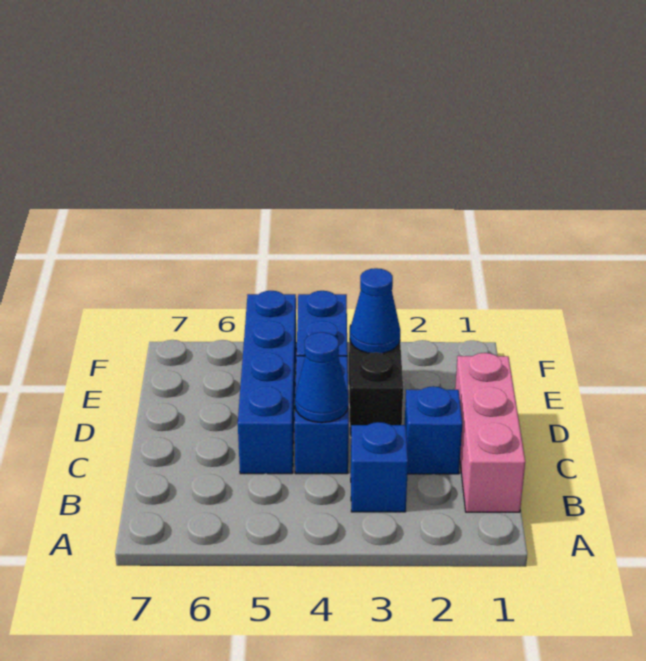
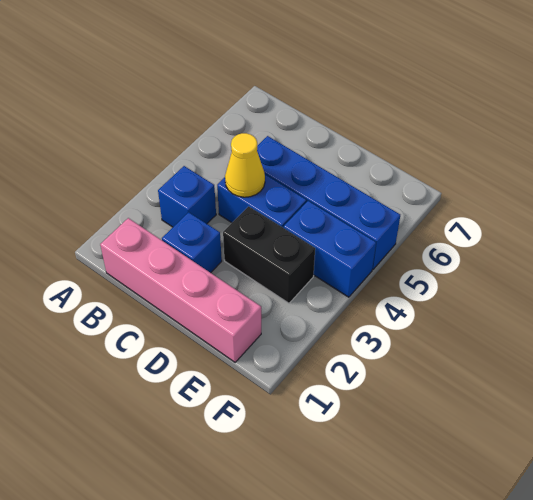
pink brick B1:D1 level 1 -> pink brick B1:E1 level 1
blue cone C4 level 2 -> yellow cone C4 level 2
blue cone E3 level 2 -> none

